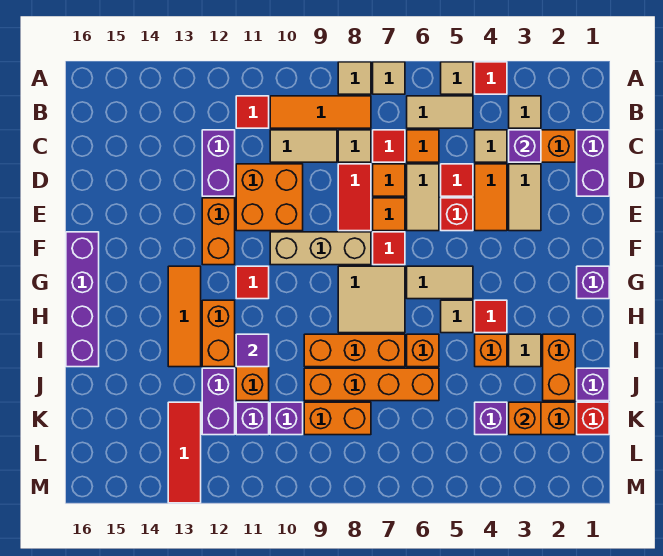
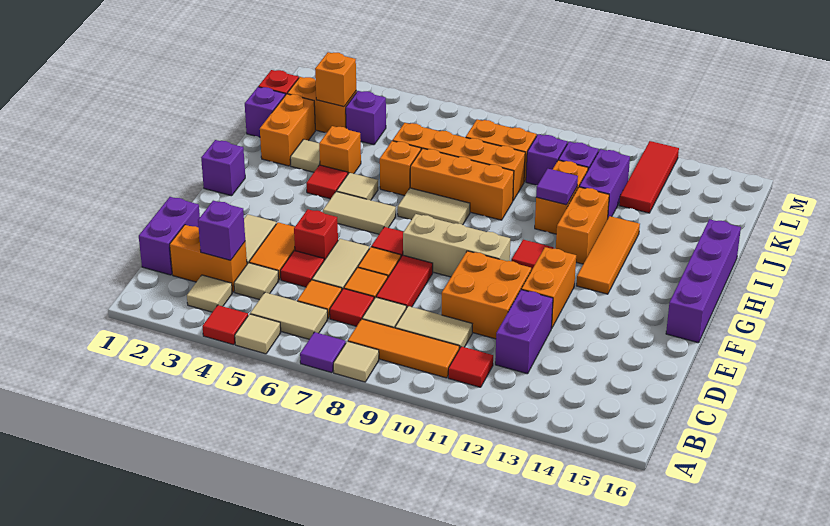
tan tile A7 level 1 -> purple tile A7 level 1
tan tile G7:H8 level 1 -> tan tile H7:H8 level 1

